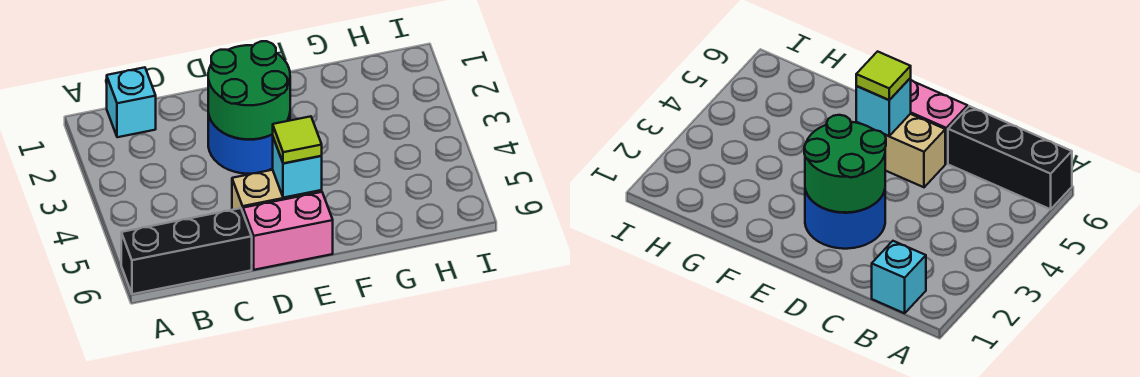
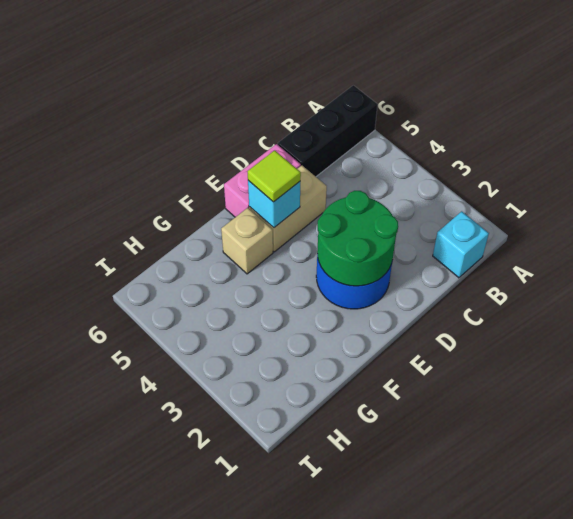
none -> tan brick F5 level 1

